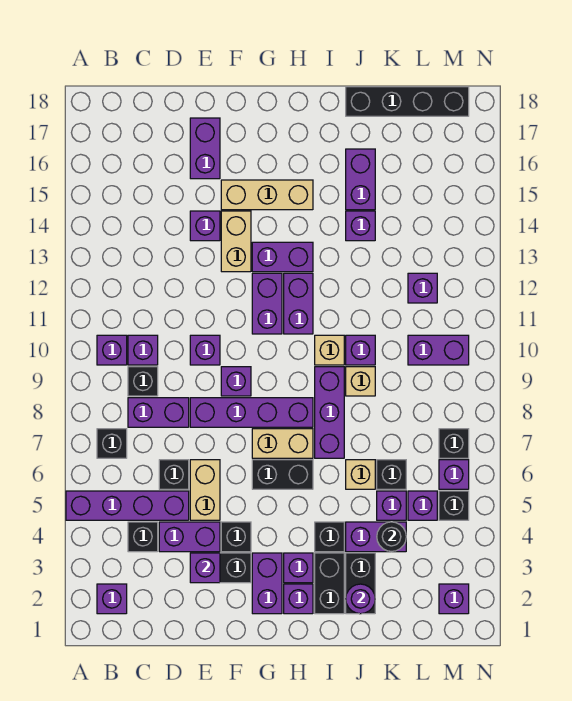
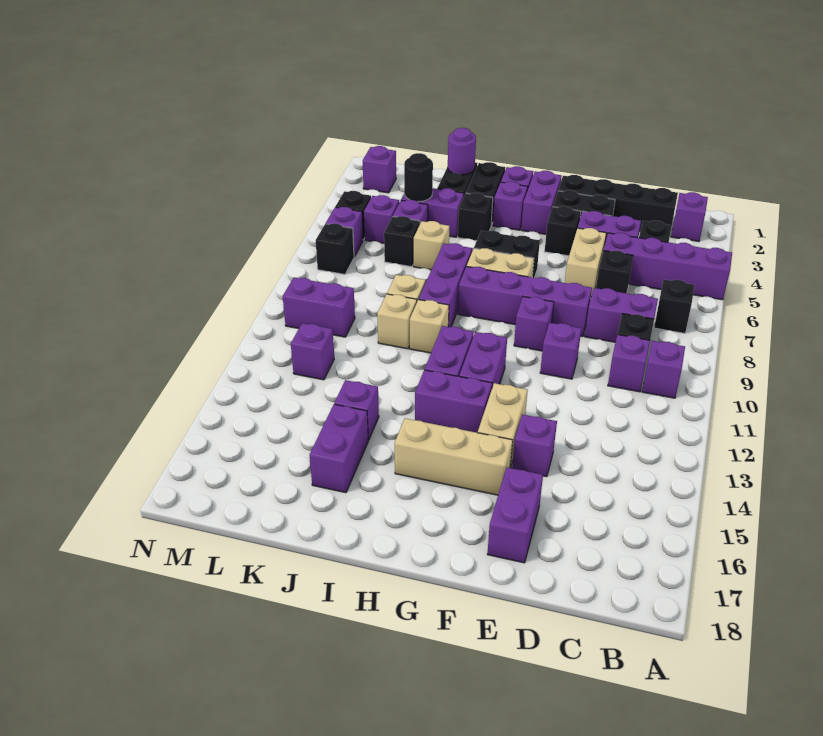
purple brick E3 level 2 -> none
purple brick J10 level 1 -> tan brick J10 level 1
black brick J18:M18 level 1 -> black brick C2:F2 level 1

